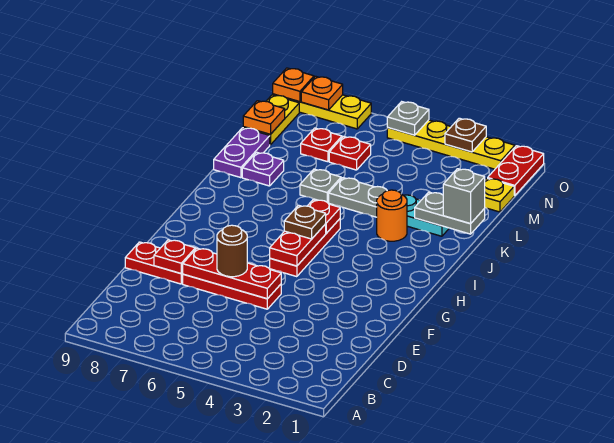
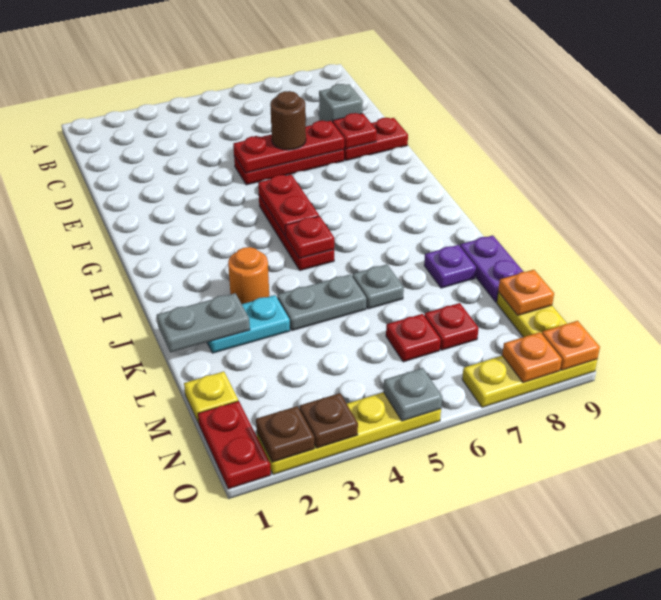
brown plate H5 level 3 -> brown plate O2 level 2
grey brick K1 level 3 -> grey brick D8 level 1

